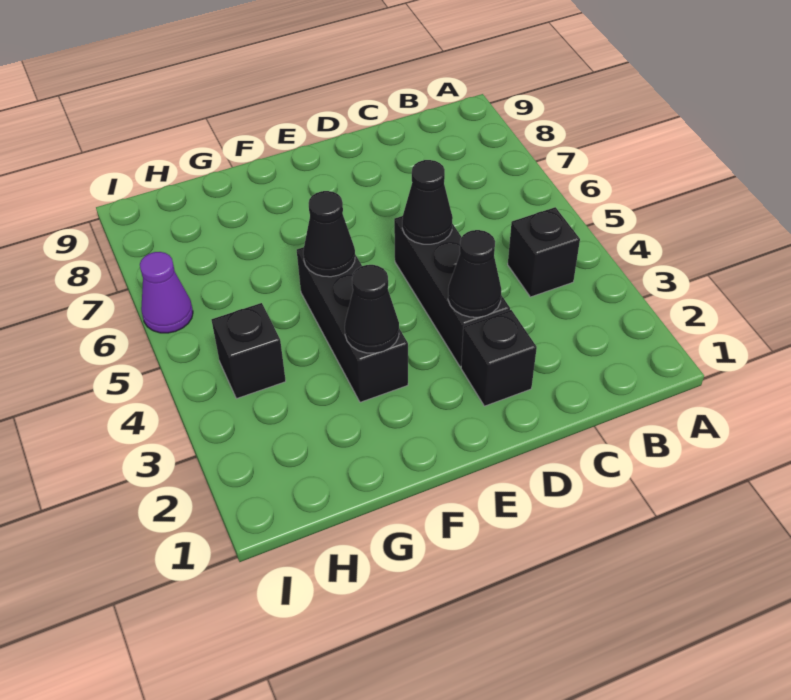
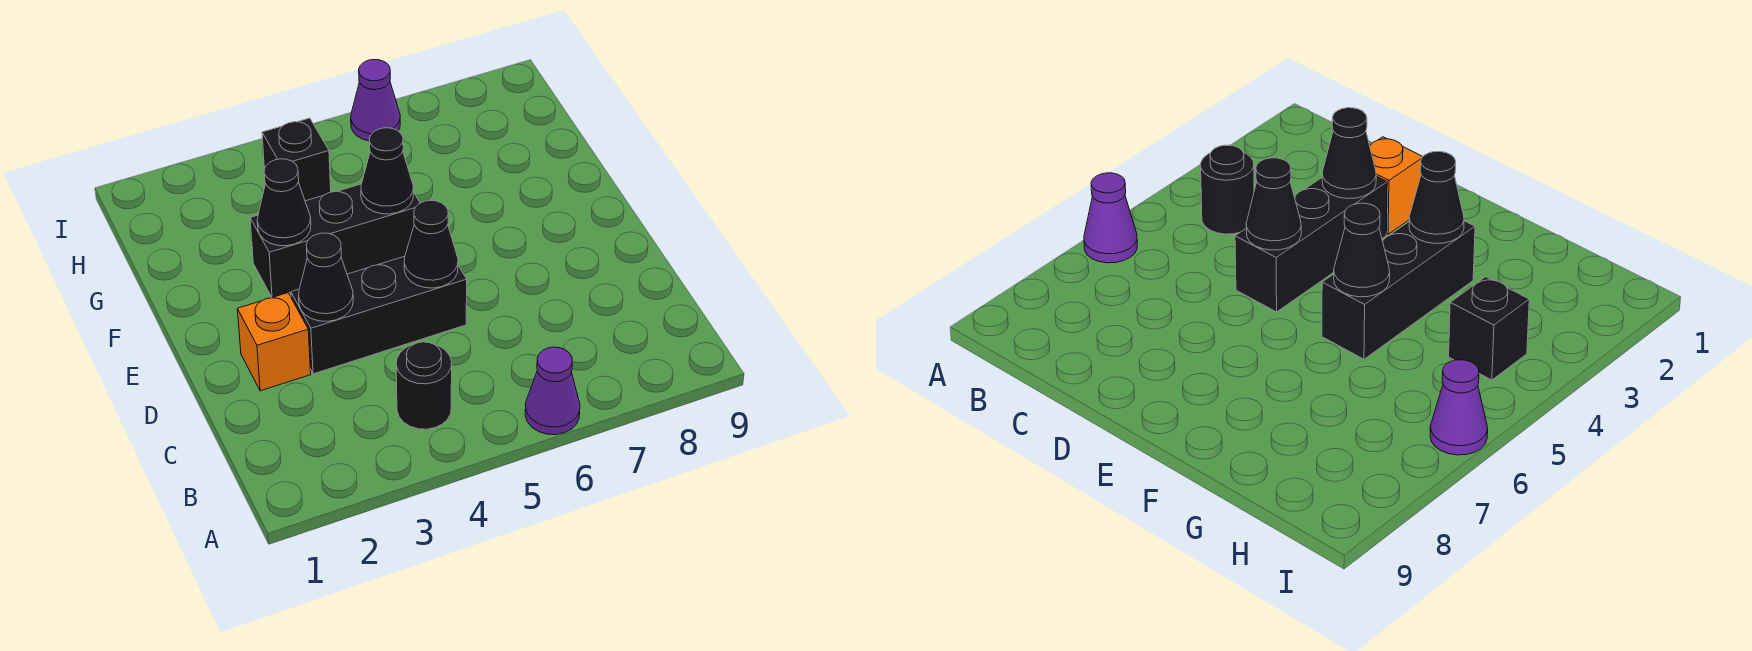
none -> purple cone A6 level 1
black brick B4 level 1 -> black round brick B4 level 1
black brick D2 level 1 -> orange brick D2 level 1

